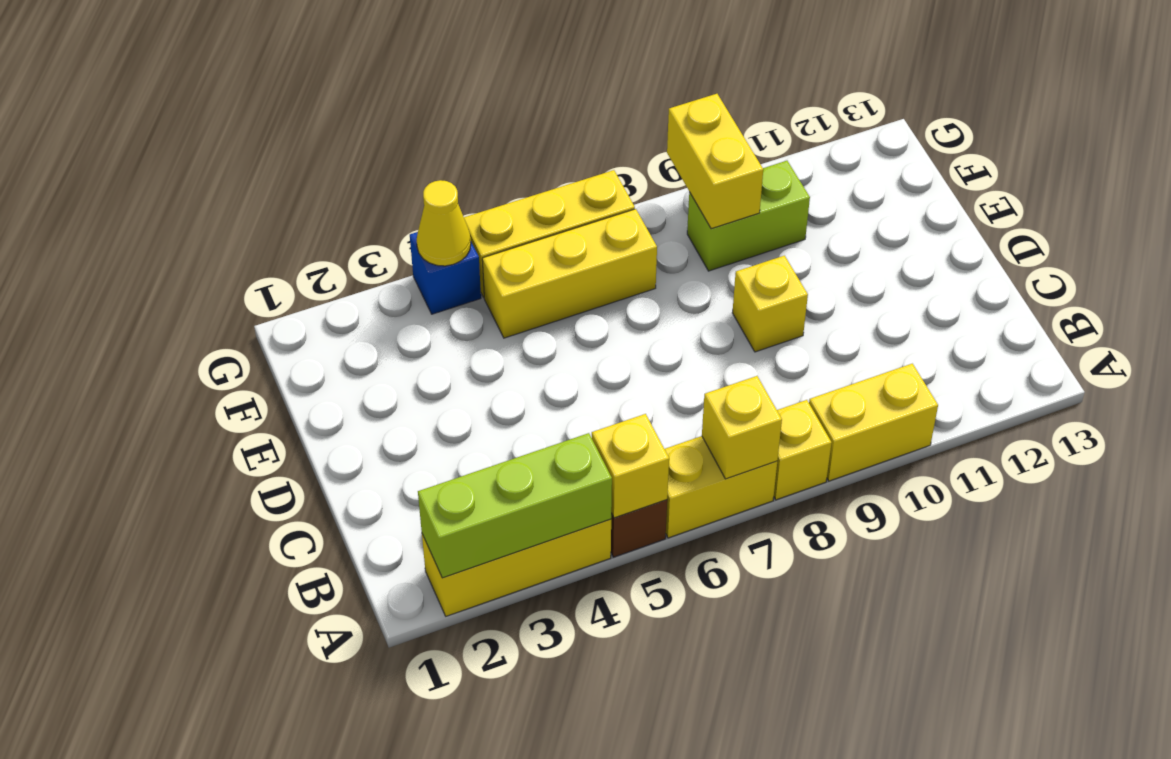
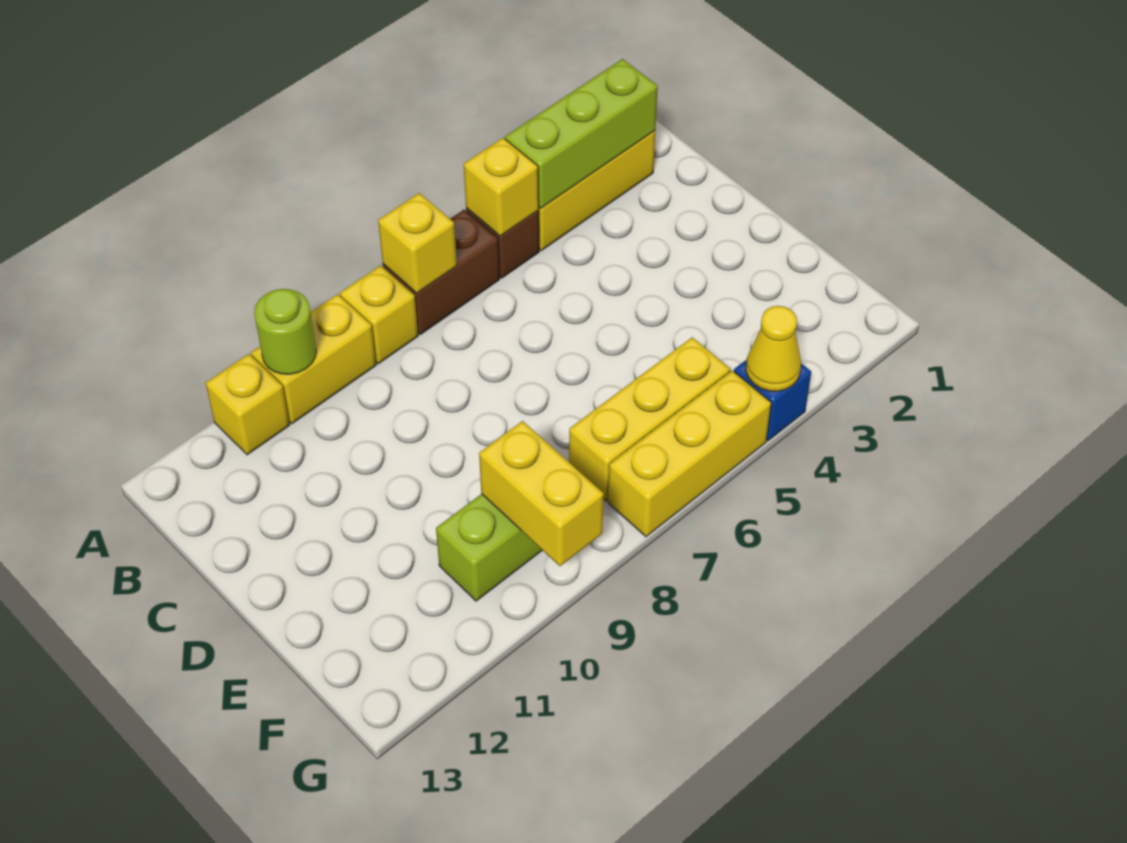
yellow brick A6:A7 level 1 -> brown brick A6:A7 level 1
none -> lime round brick A10 level 2
yellow brick D9 level 1 -> yellow brick A11 level 1

